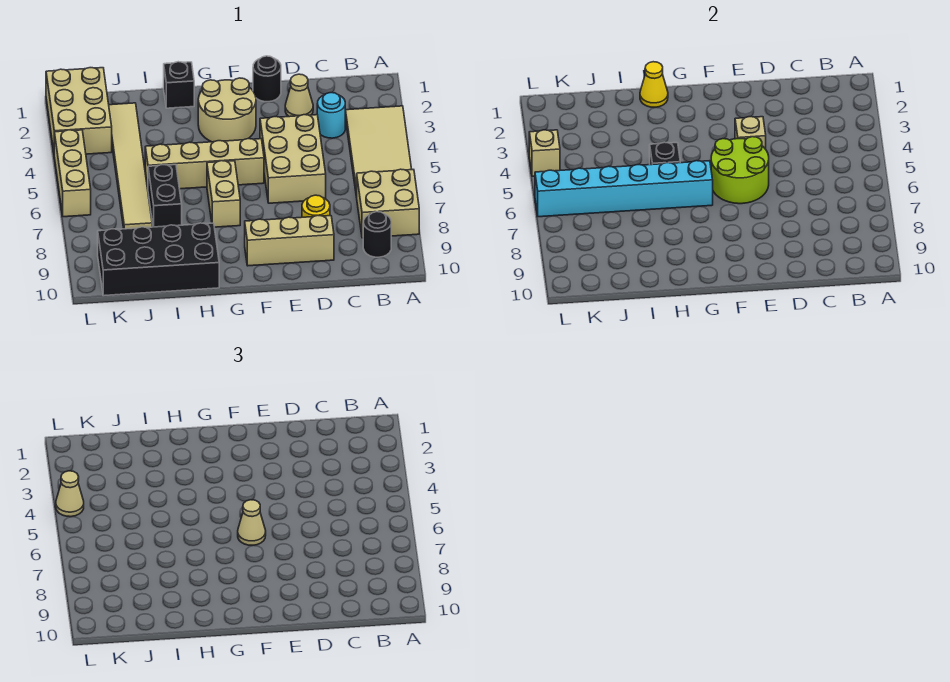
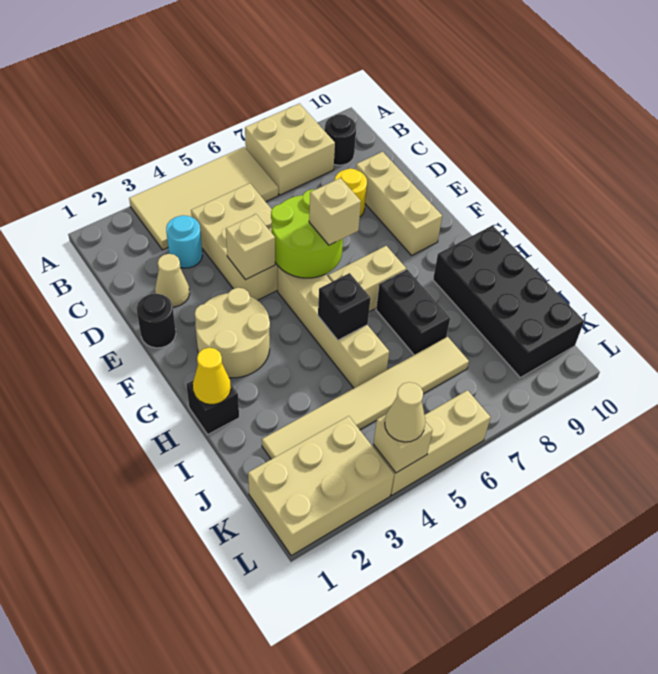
tan brick D4:E6 level 1 -> tan brick C4:E5 level 1
tan cone F6 level 3 -> tan brick F6 level 3
cyan brick G6:L6 level 2 -> none
black brick I6:I7 level 1 -> black brick H7:I7 level 1

